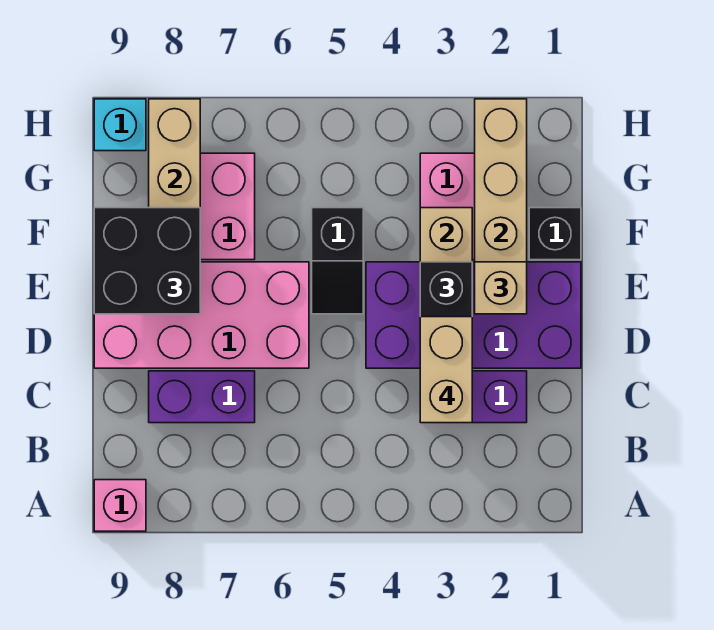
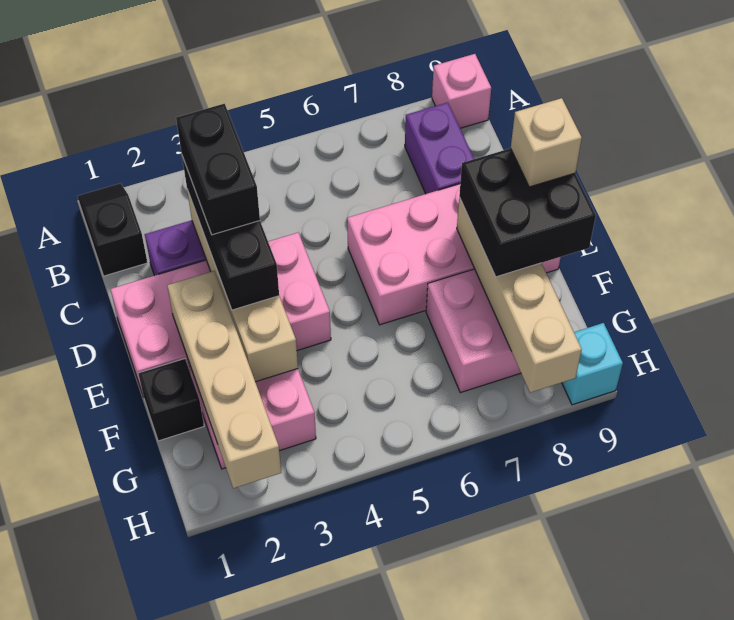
tan brick C3:D3 level 4 -> black brick C3:D3 level 4
purple brick C7:C8 level 1 -> purple brick B8:C8 level 1
purple brick D1:E4 level 1 -> pink brick D1:E4 level 1
tan brick E2 level 3 -> tan brick E9 level 4
black slope E5:F5 level 1 top F -> black slope A1:B1 level 1 top B

